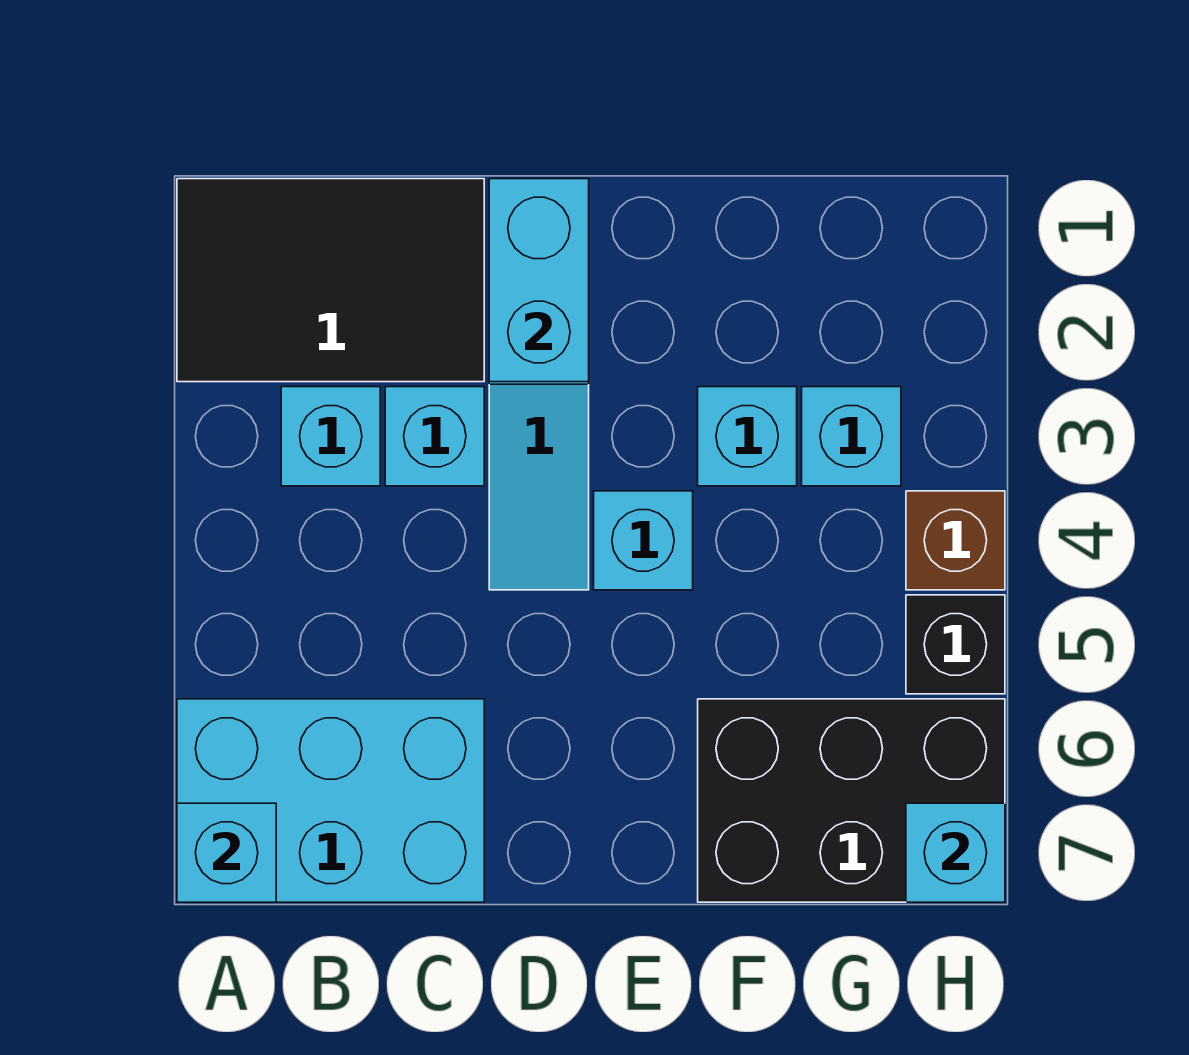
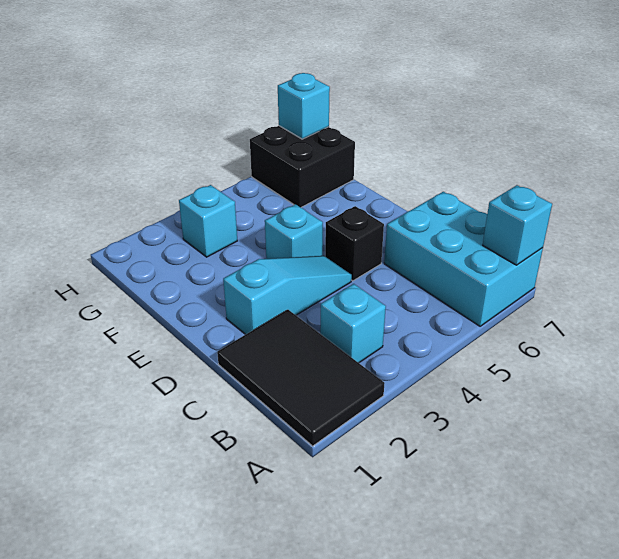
cyan brick C3 level 1 -> none
cyan brick D1:D2 level 2 -> none
cyan brick F3 level 1 -> none
black brick F6:H7 level 1 -> black brick G6:H7 level 1
brown brick H4 level 1 -> none
black brick H5 level 1 -> black brick D5 level 1

